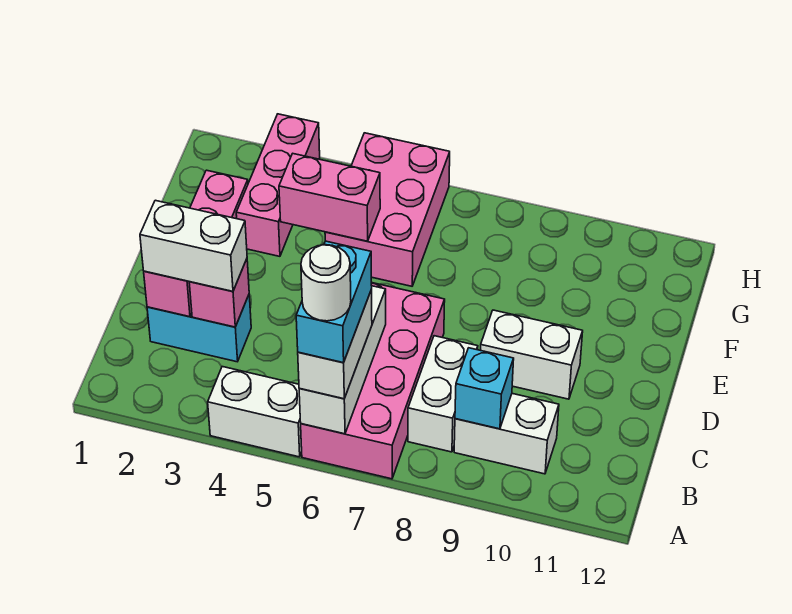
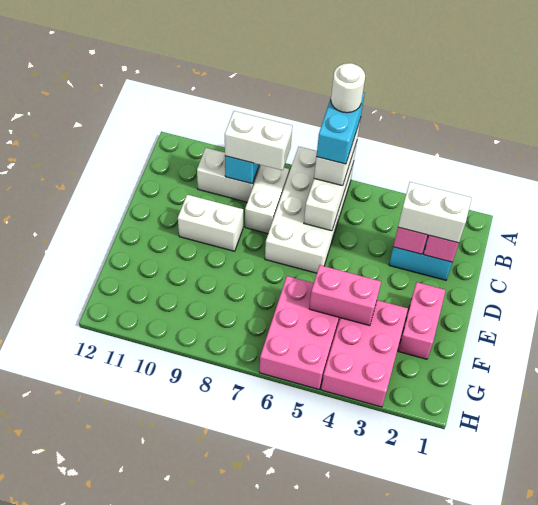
white brick A4:A5 level 1 -> white brick B8:B9 level 3
pink brick A6:D7 level 1 -> white brick A6:D7 level 1
pink brick F3:H3 level 1 -> pink brick F3:H4 level 1

